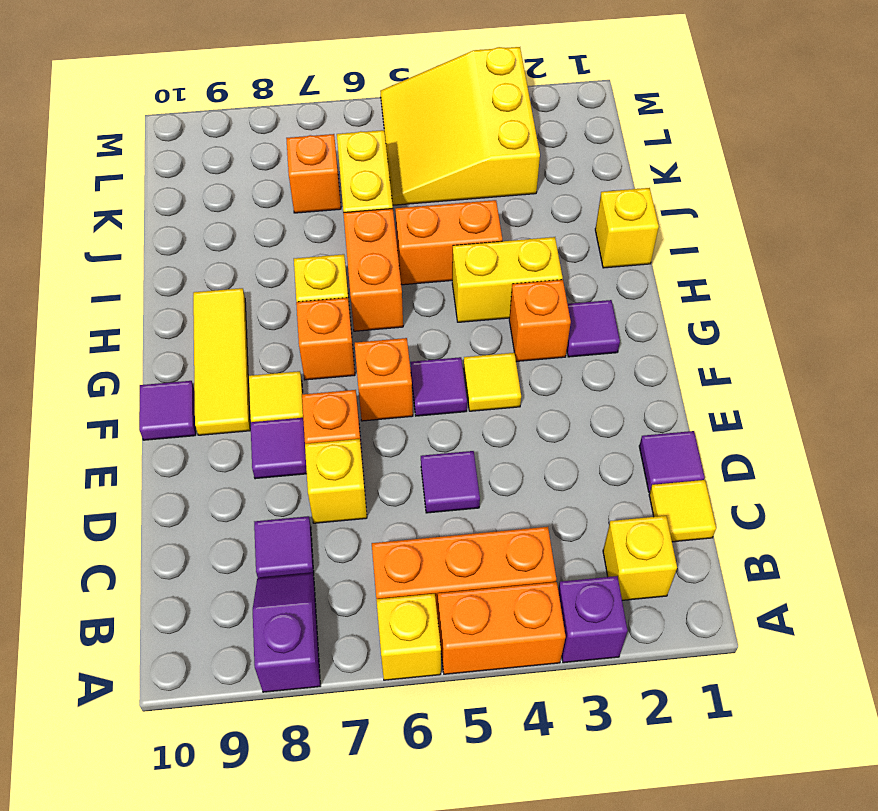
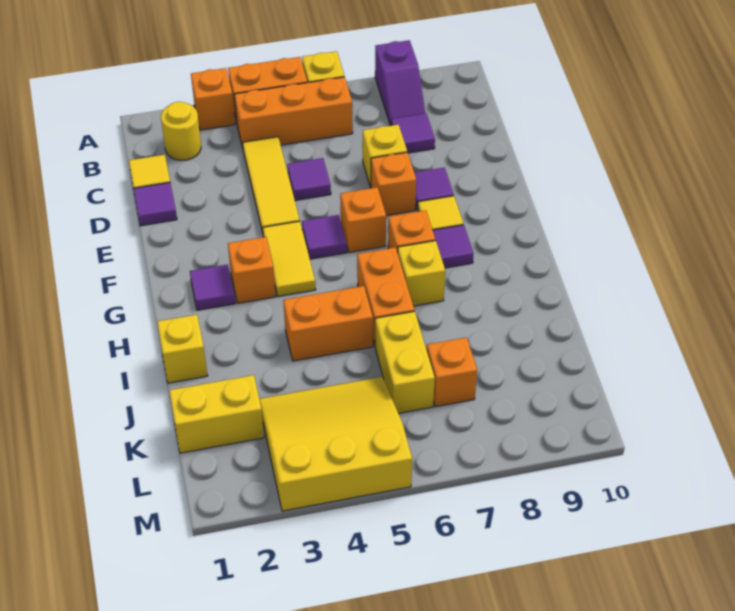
purple brick A3 level 1 -> orange brick A3 level 1
yellow brick B2 level 1 -> yellow round brick B2 level 1
yellow tile F4 level 1 -> yellow tile F4:G4 level 1
yellow tile F9:H9 level 1 -> yellow tile C4:E4 level 1
purple tile F10 level 1 -> purple tile G8 level 1
yellow brick H3:H4 level 1 -> yellow brick K1:K2 level 1
yellow slope K3:M5 level 1 top 3 -> yellow slope K3:M5 level 1 top M

